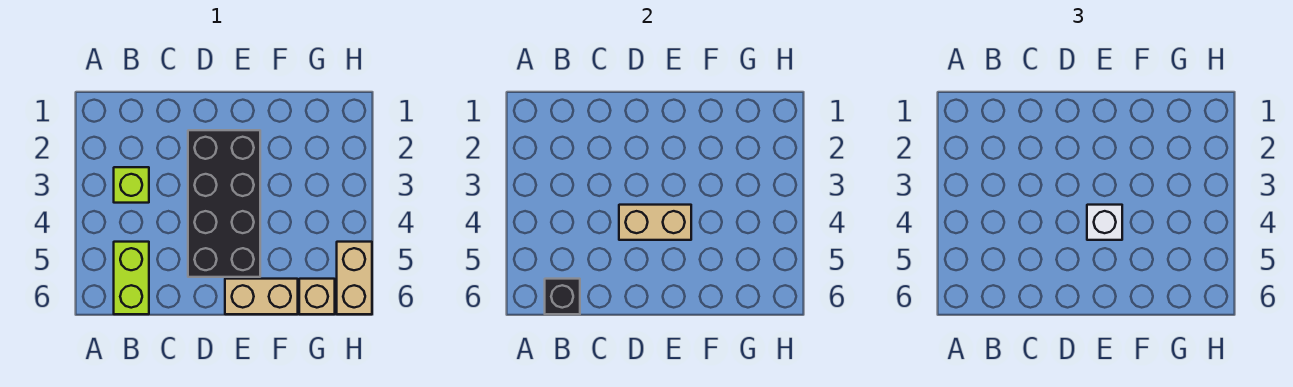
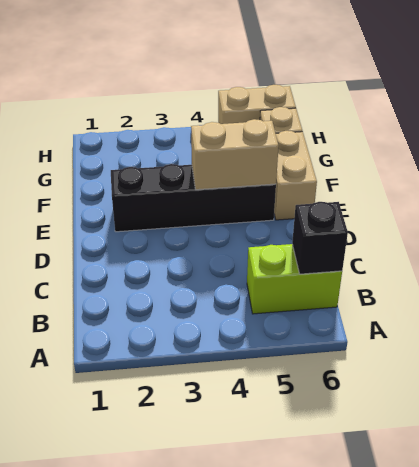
lime brick B3 level 1 -> none
black brick D2:E5 level 1 -> black brick E2:E5 level 1
tan brick D4:E4 level 2 -> tan brick E4:E5 level 2
white brick E4 level 3 -> none

